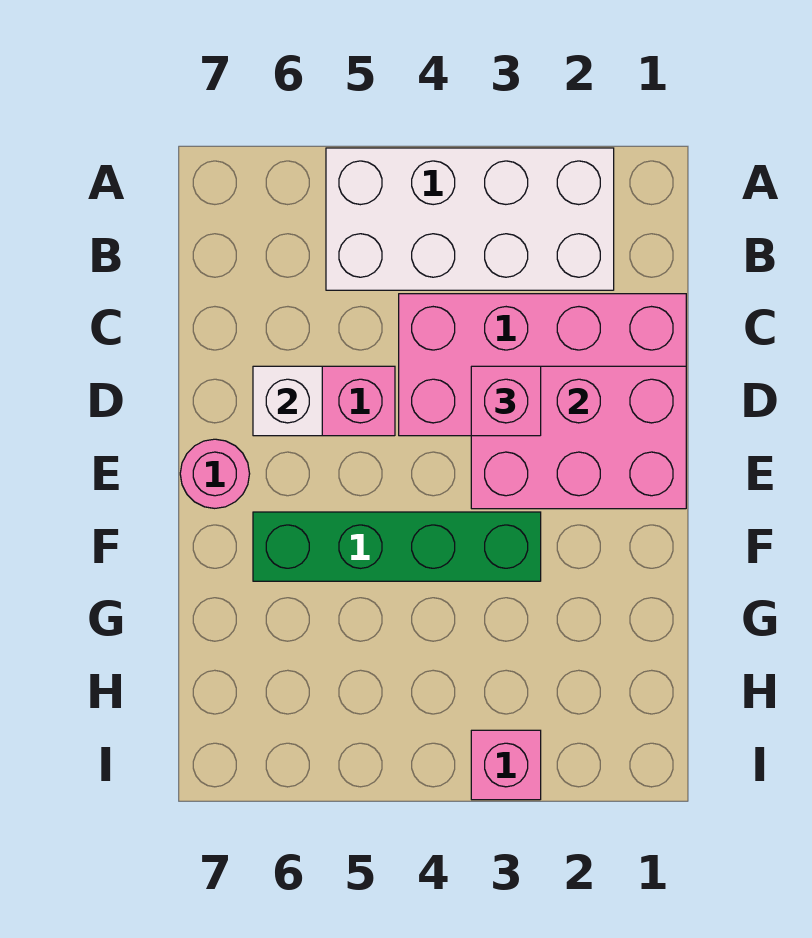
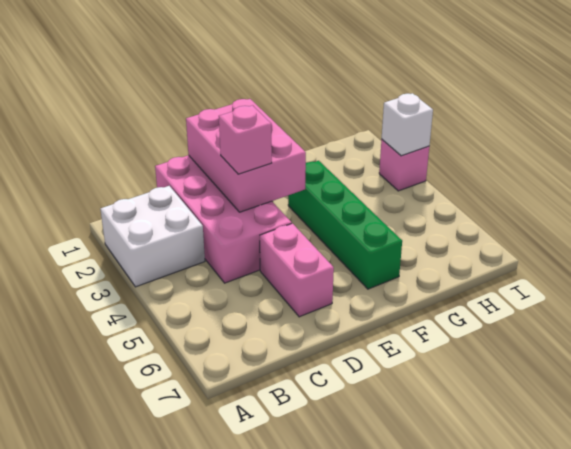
white brick A2:B5 level 1 -> white brick A2:B3 level 1
white brick D6 level 2 -> white brick I3 level 2
pink round brick E7 level 1 -> none

